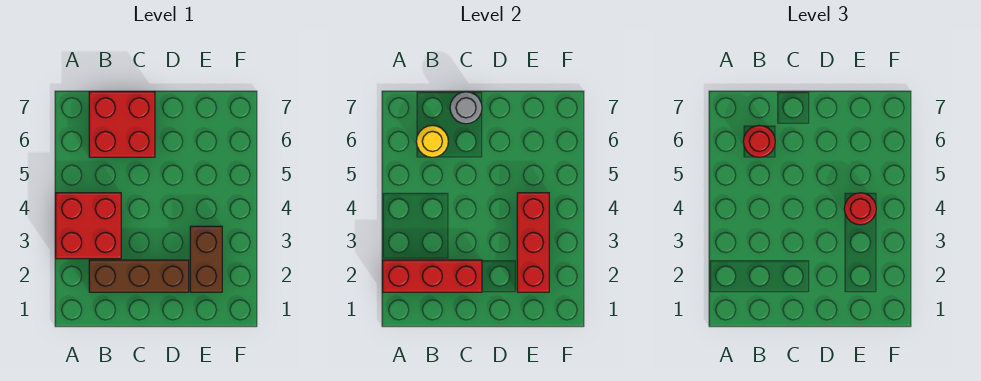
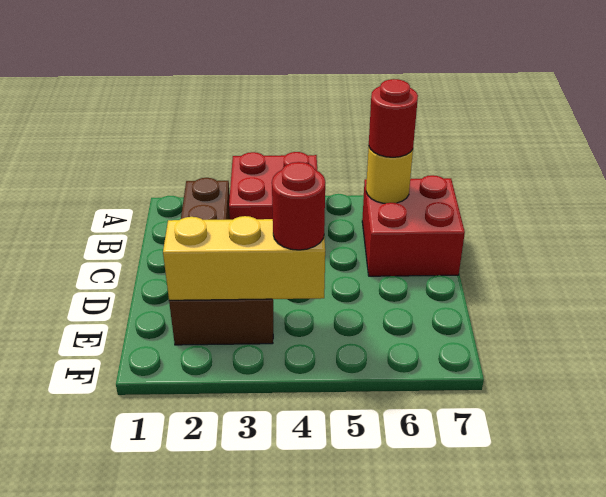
red brick A2:C2 level 2 -> none
grey round brick C7 level 2 -> none
red brick E2:E4 level 2 -> yellow brick E2:E4 level 2

